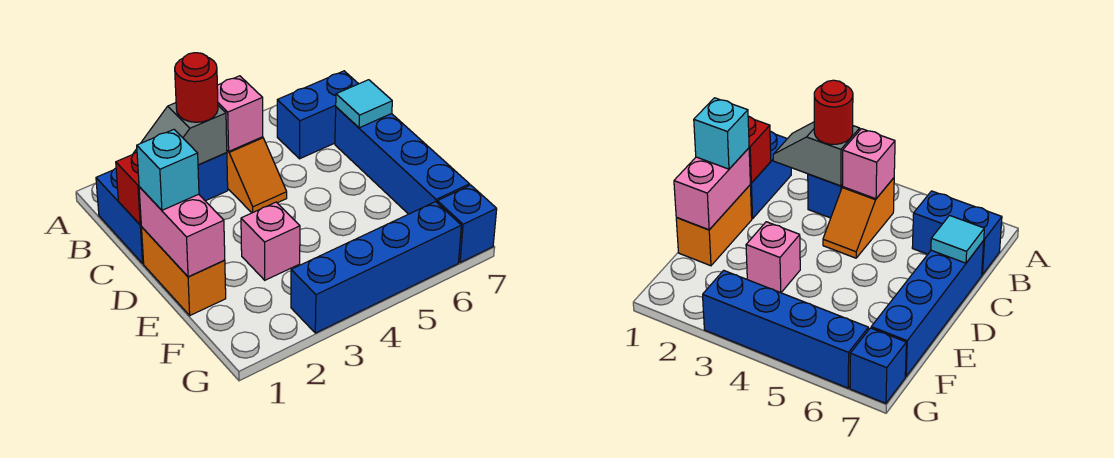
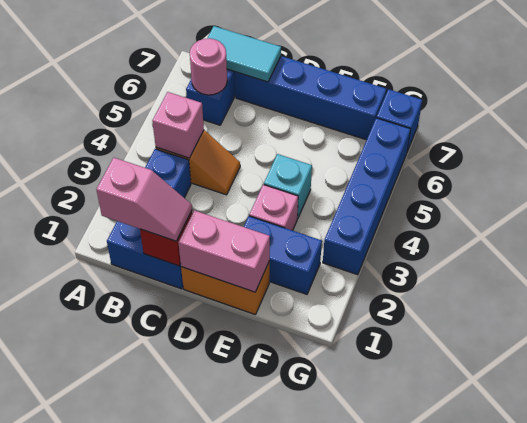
none -> pink slope B1:C1 level 3 top B
grey slope B2:B3 level 2 top 3 -> none
red round brick B3 level 3 -> none
none -> pink round brick B6 level 2
cyan tile C7 level 2 -> cyan tile B7:C7 level 2
cyan brick D1 level 3 -> cyan brick E4 level 1
none -> blue brick E2:F2 level 1

